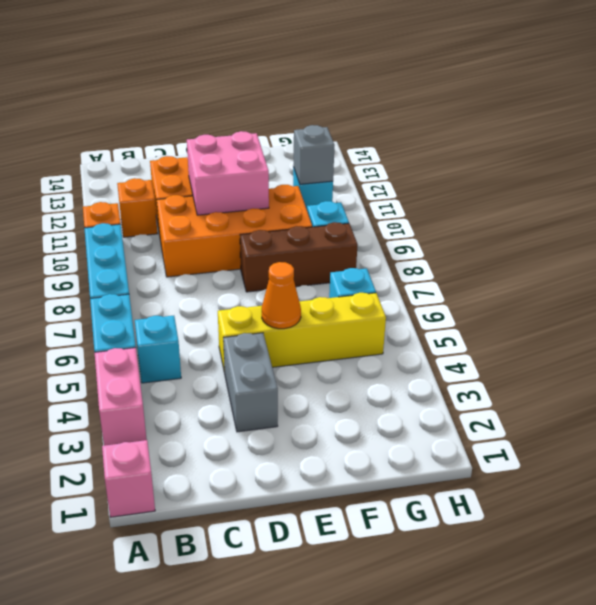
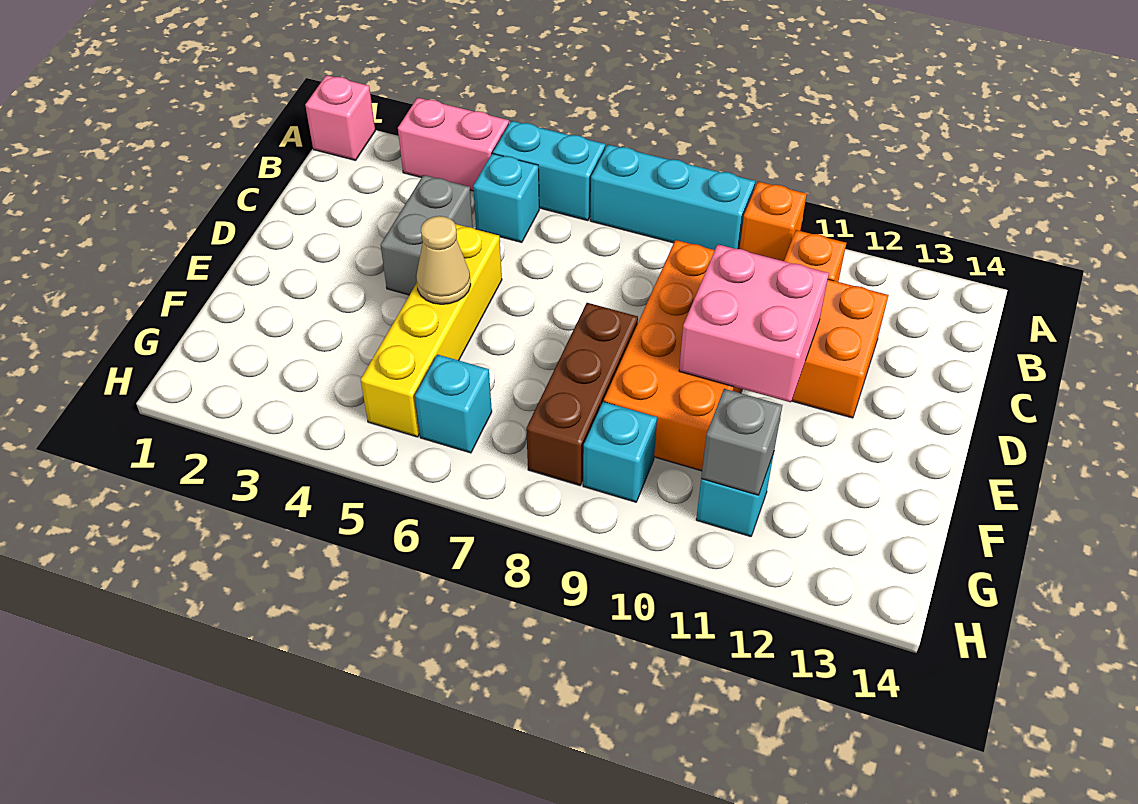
grey brick D3:D4 level 1 -> grey brick C4:D4 level 1
orange cone E5 level 2 -> tan cone E5 level 2

